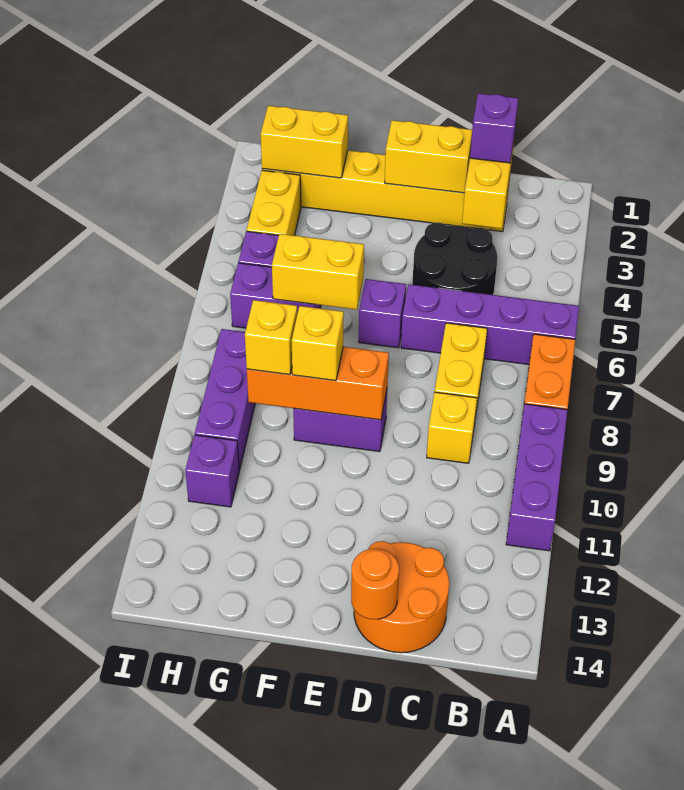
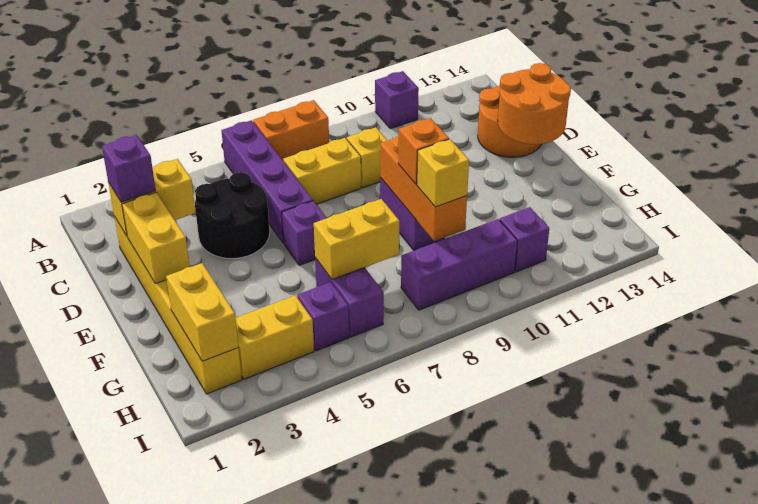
purple brick A9:A11 level 1 -> purple brick A11 level 1
orange round brick D14 level 2 -> orange round brick D13:E14 level 2
yellow brick F6:G6 level 2 -> yellow brick G6:G7 level 2
yellow brick F9 level 3 -> orange brick F9 level 3

